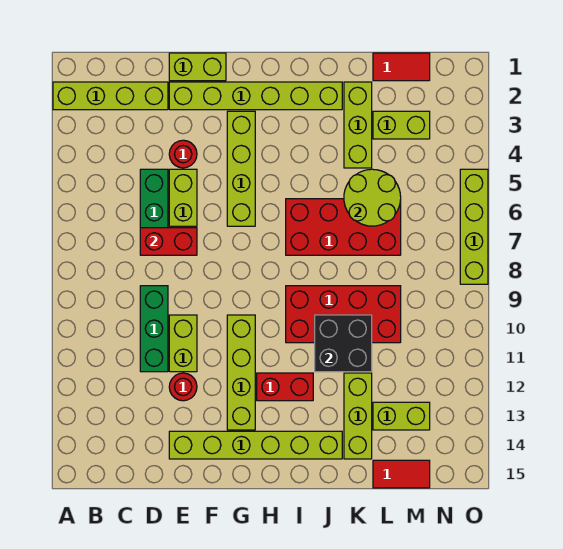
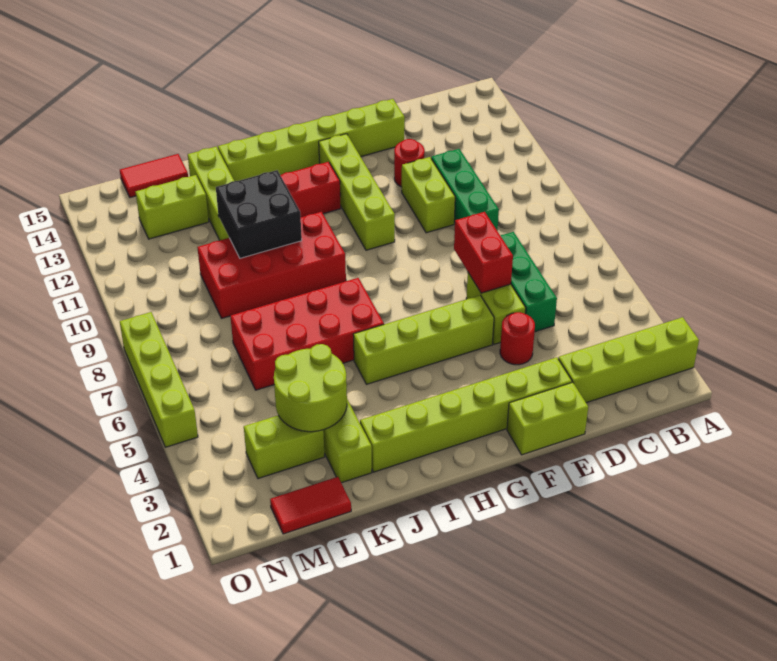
red brick D7:E7 level 2 -> red brick E6:E7 level 2
lime brick G3:G6 level 1 -> lime brick F5:I5 level 1
lime round brick K5:L6 level 2 -> lime round brick K3:L4 level 2

